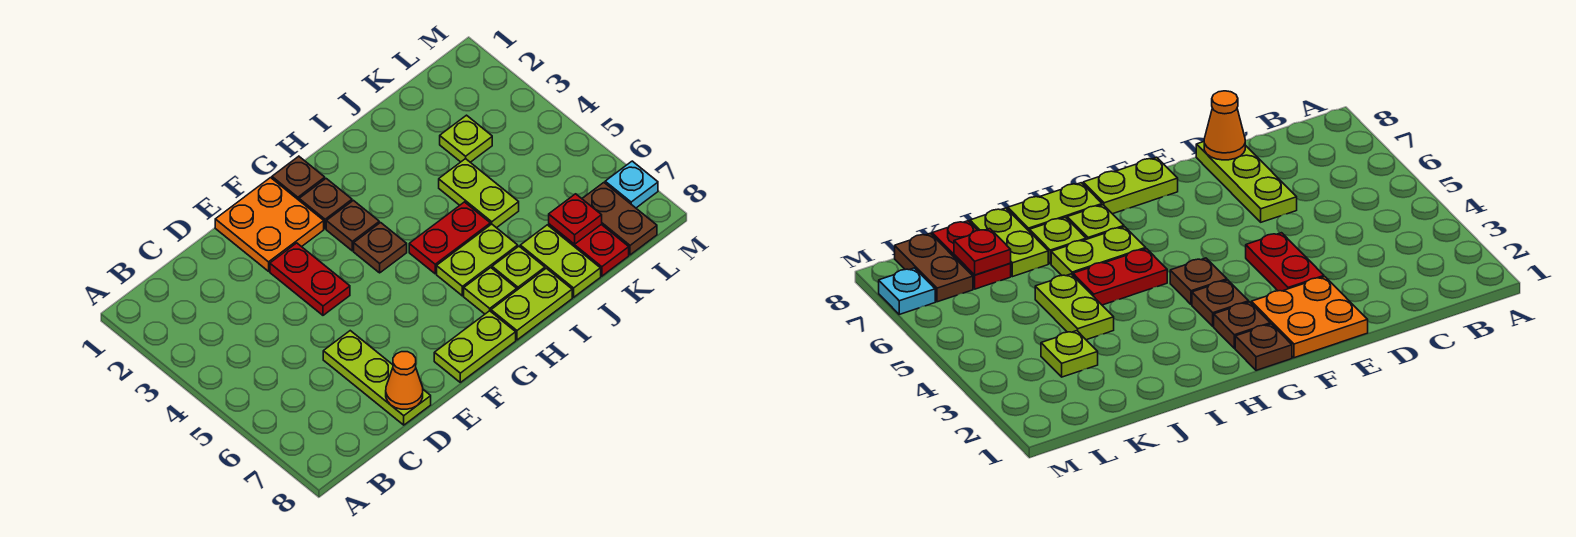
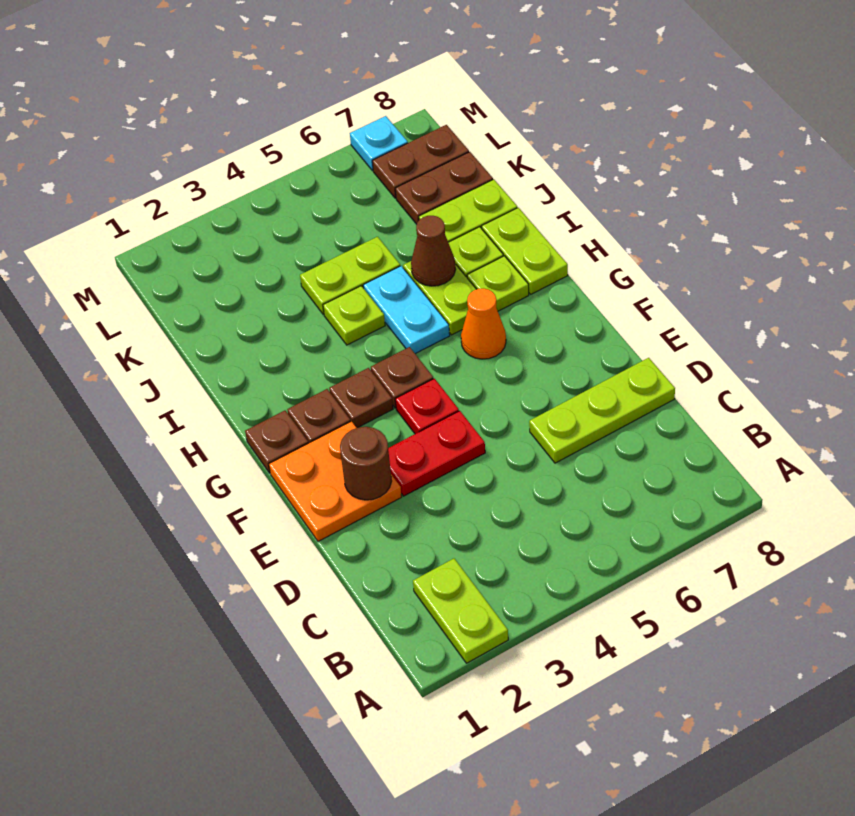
orange cone D8 level 2 -> orange cone G6 level 1
none -> brown round brick E2 level 2
lime plate F8:G8 level 1 -> lime plate A2:B2 level 1
red plate H5:I5 level 1 -> cyan plate H5:I5 level 1
none -> brown cone I6 level 2
lime plate K3 level 1 -> lime plate I4 level 1
red plate K7:K8 level 1 -> brown plate K7:K8 level 1
red plate K7 level 2 -> red plate F4 level 1

